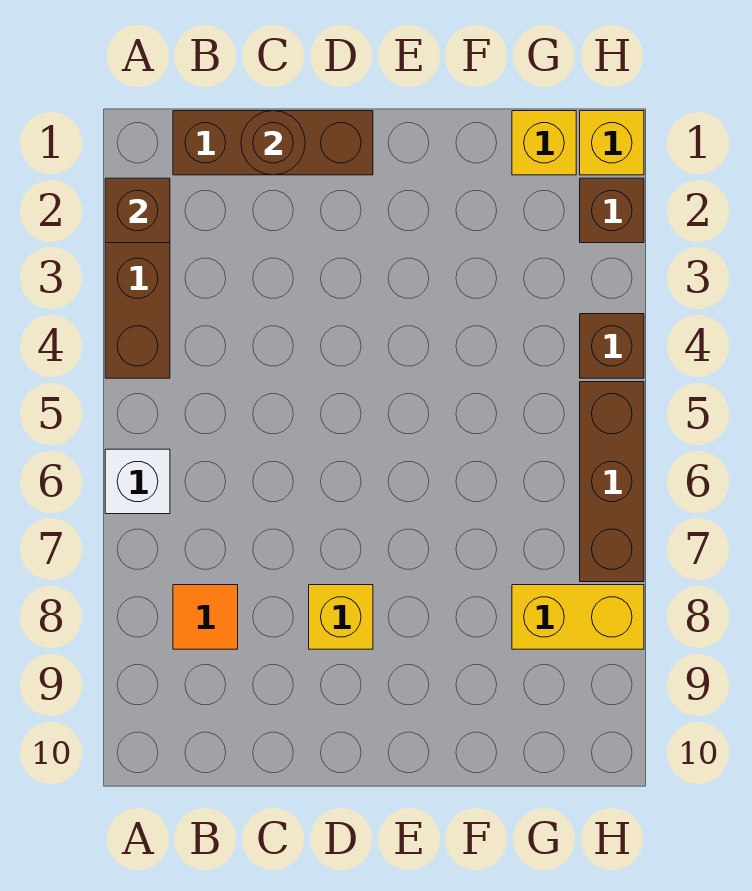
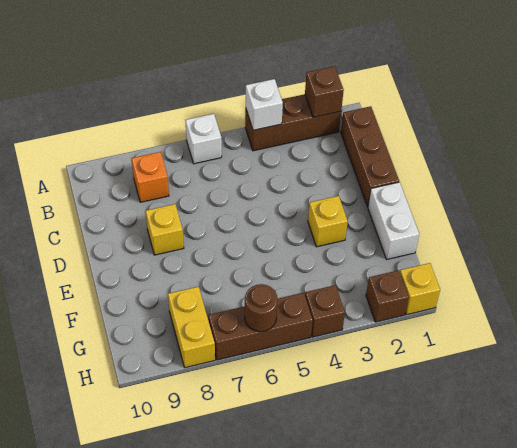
none -> white brick A4 level 2
orange tile B8 level 1 -> orange brick B8 level 1
brown round brick C1 level 2 -> brown round brick H6 level 2
none -> white brick E1:F1 level 1
yellow brick G1 level 1 -> yellow brick E3 level 1

